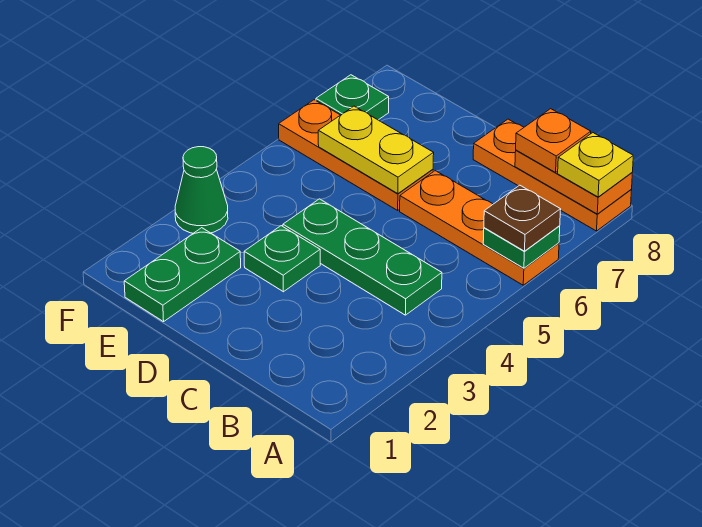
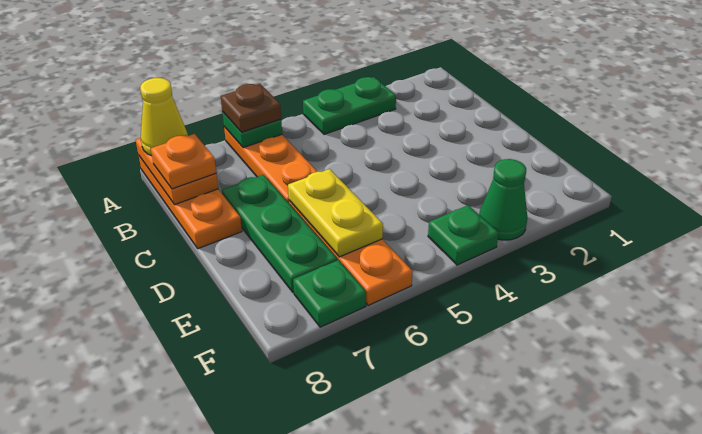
yellow plate A8 level 3 -> yellow cone A8 level 3
green plate B4:D4 level 1 -> green plate C7:E7 level 1
green plate D3 level 1 -> green plate F4 level 1
green plate E1:E2 level 1 -> green plate A3:A4 level 1

